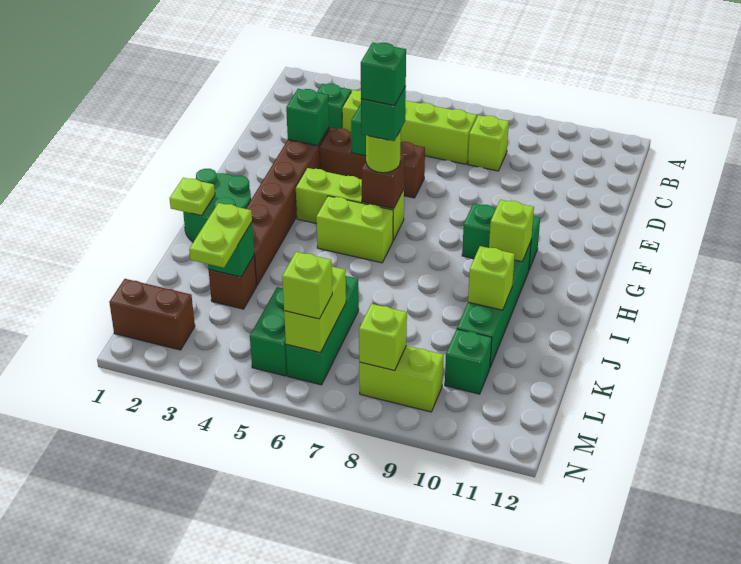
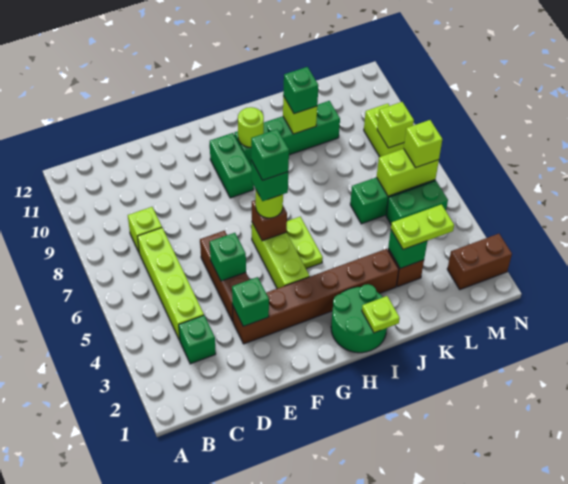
lime brick H5:H6 level 1 -> lime plate H5:H6 level 1
lime brick H10 level 2 -> lime round brick H10 level 2
green brick L10 level 1 -> green brick J10 level 3
brown brick M1:M2 level 1 -> brown brick M2:N2 level 1

